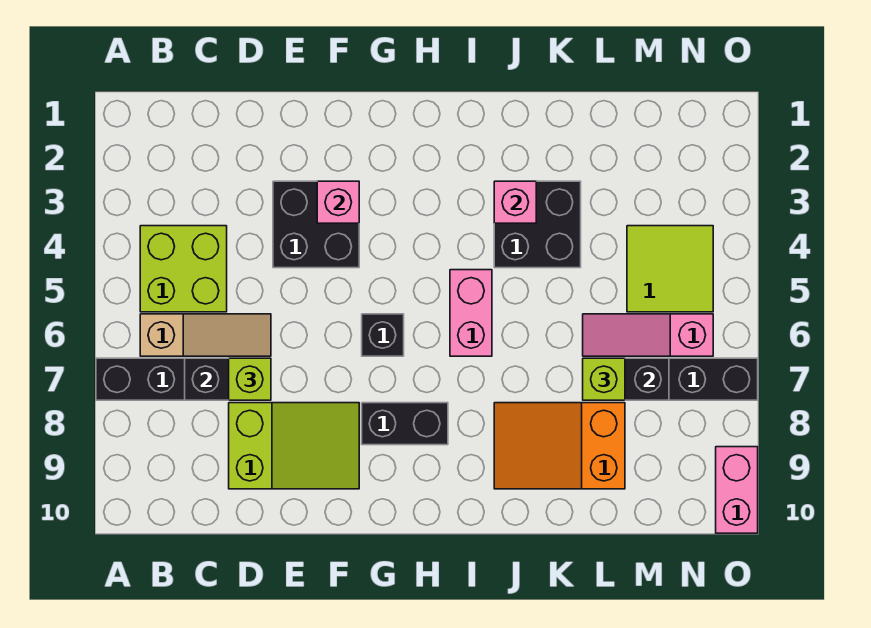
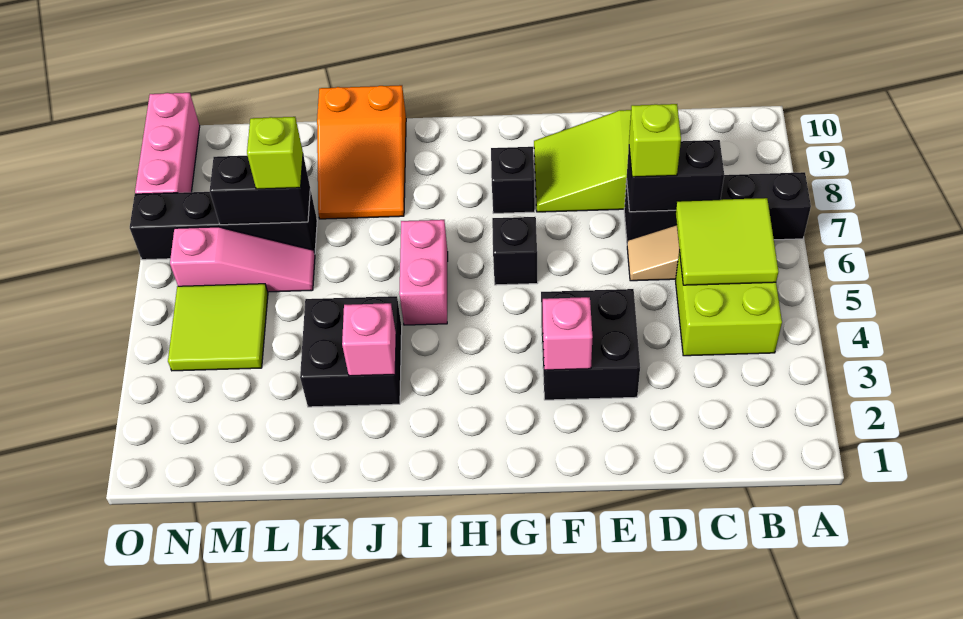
none -> lime tile B5:C6 level 2
black brick G8:H8 level 1 -> black brick G8 level 1
orange slope J8:L9 level 1 top L -> orange slope J8:K10 level 1 top 10
pink brick O9:O10 level 1 -> pink brick O8:O10 level 1

